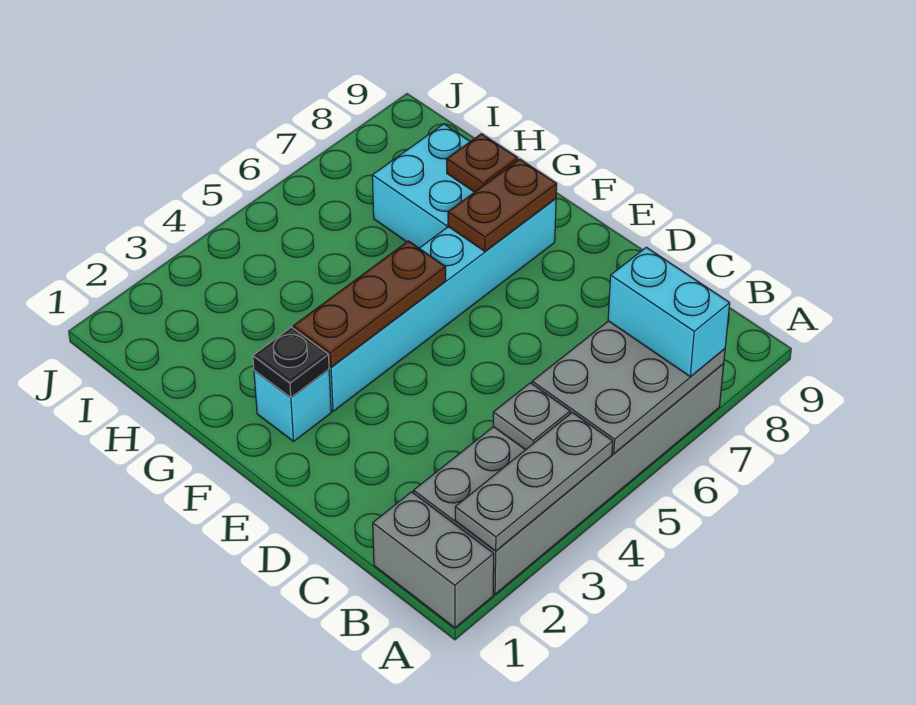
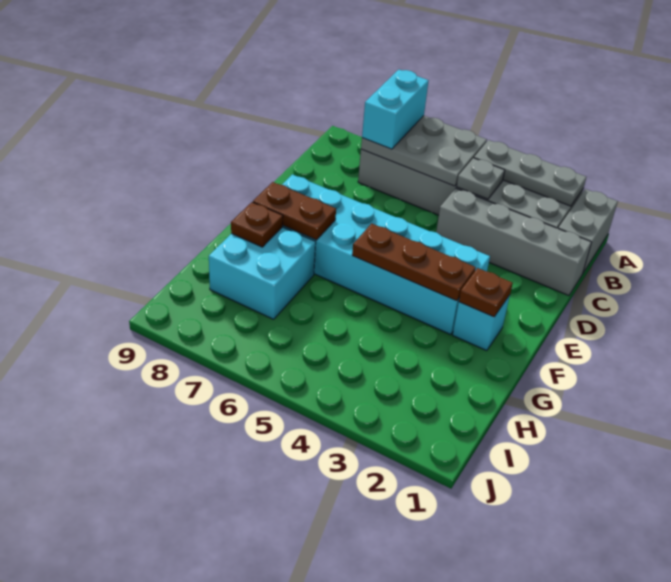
none -> grey brick C1:C4 level 1
black plate F2 level 2 -> brown plate F2 level 2
cyan brick F3:F8 level 1 -> cyan brick E3:F8 level 1

